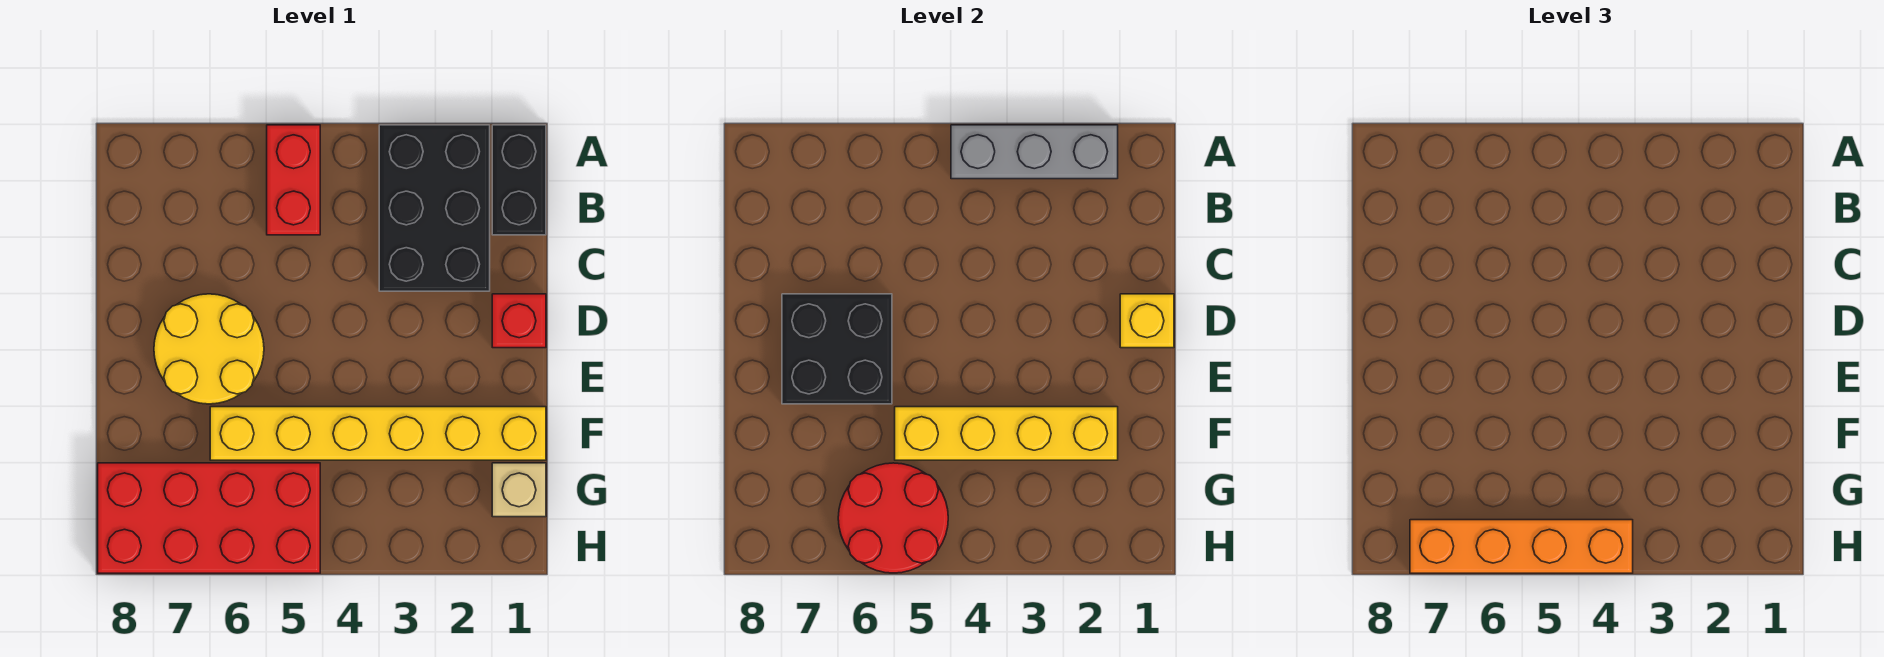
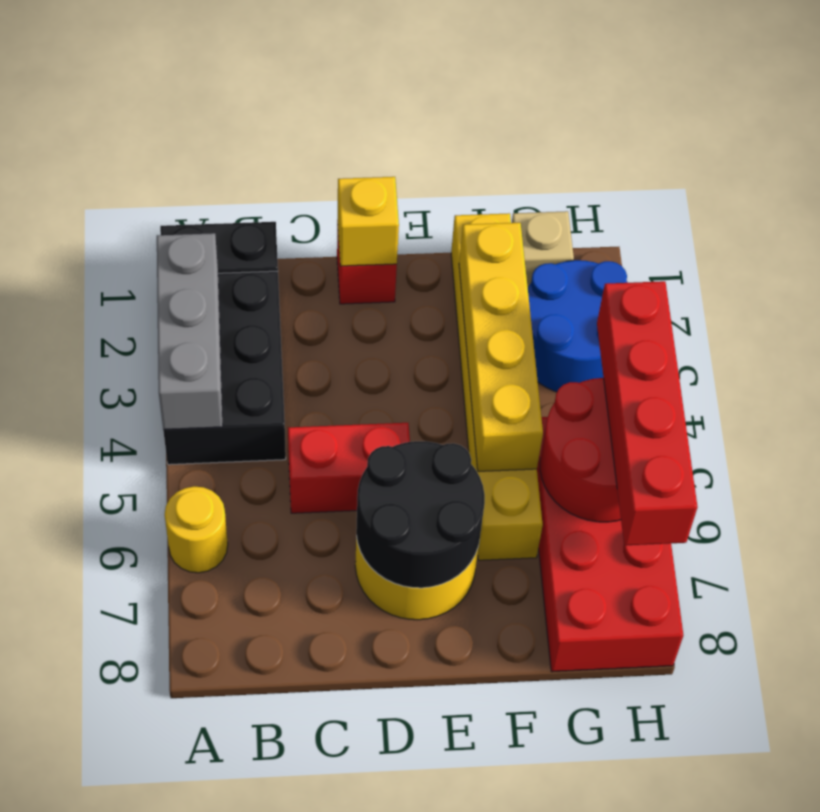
black brick A2:C3 level 1 -> black brick A2:B4 level 1
red brick A5:B5 level 1 -> red brick C5:D5 level 1
none -> yellow round brick A6 level 1
black brick D6:E7 level 2 -> black round brick D6:E7 level 2
none -> blue round brick G2:H3 level 1
orange brick H4:H7 level 3 -> red brick H4:H7 level 3

